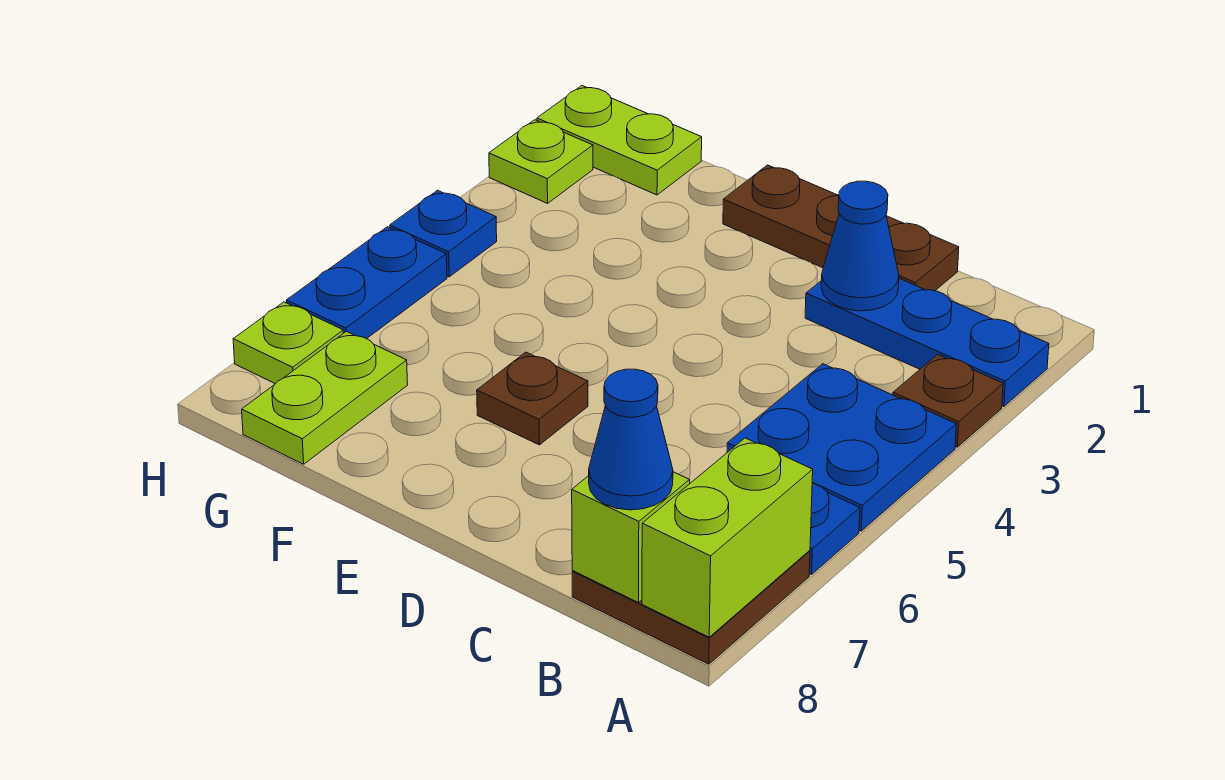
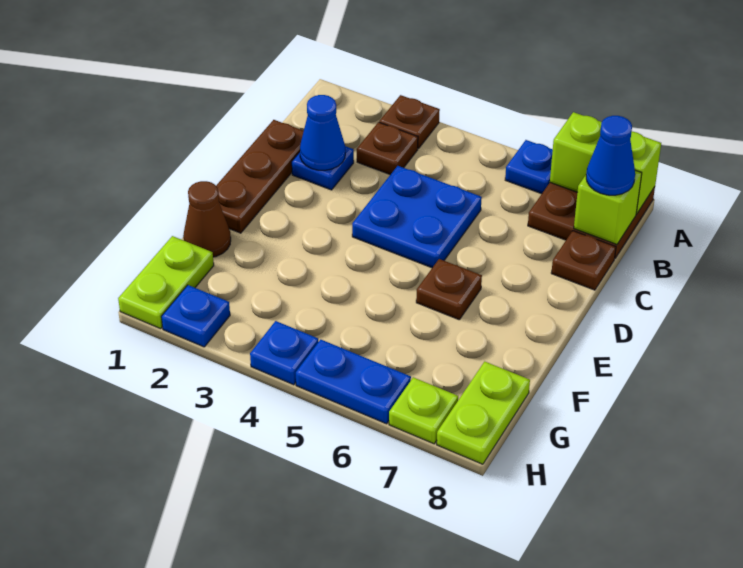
blue plate A2:C2 level 1 -> blue plate C2 level 1
blue plate A4:B5 level 1 -> blue plate C4:D5 level 1
none -> brown plate B3 level 1
none -> brown plate C8 level 1
none -> brown cone F1 level 1
lime plate G7:G8 level 1 -> lime plate G8:H8 level 1
lime plate H2 level 1 -> blue plate H2 level 1

